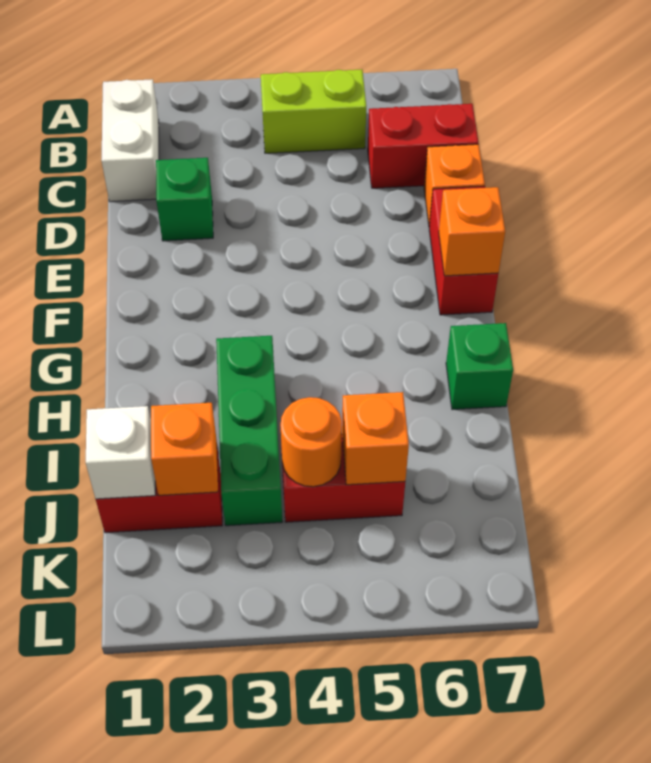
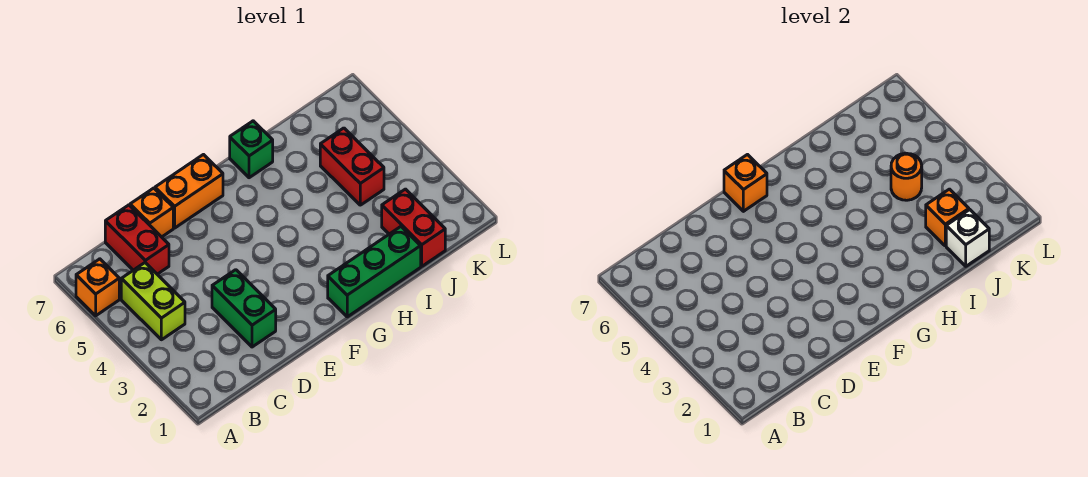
white brick B1:C1 level 1 -> none
green brick D2 level 1 -> green brick D2:D3 level 1
red brick E7:F7 level 1 -> orange brick E7:F7 level 1
green brick H3:J3 level 1 -> green brick G1:I1 level 1
orange brick J5 level 2 -> orange brick A6 level 1

